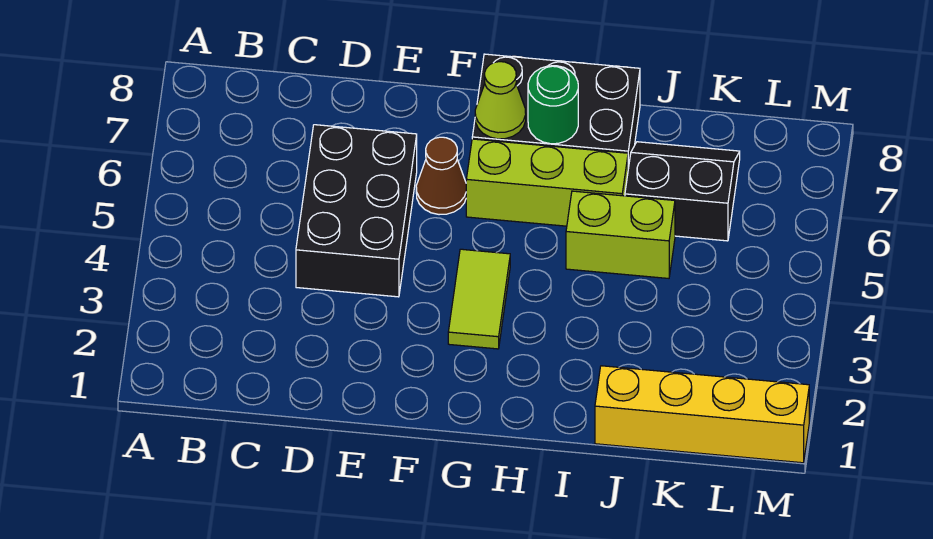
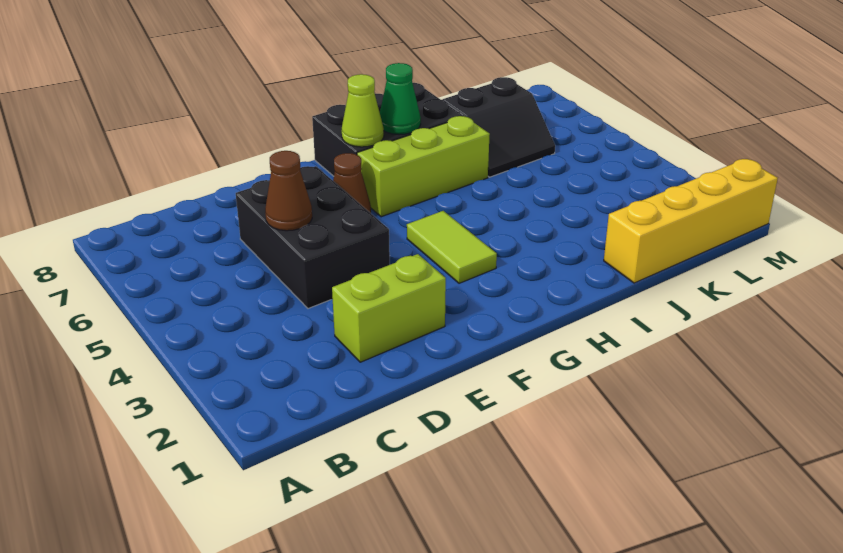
none -> brown cone D5 level 2
green round brick H7 level 2 -> green cone H7 level 2
lime brick I5:J5 level 1 -> lime brick D2:E2 level 1
black slope J6:K7 level 1 top 6 -> black slope J6:K7 level 1 top 7

